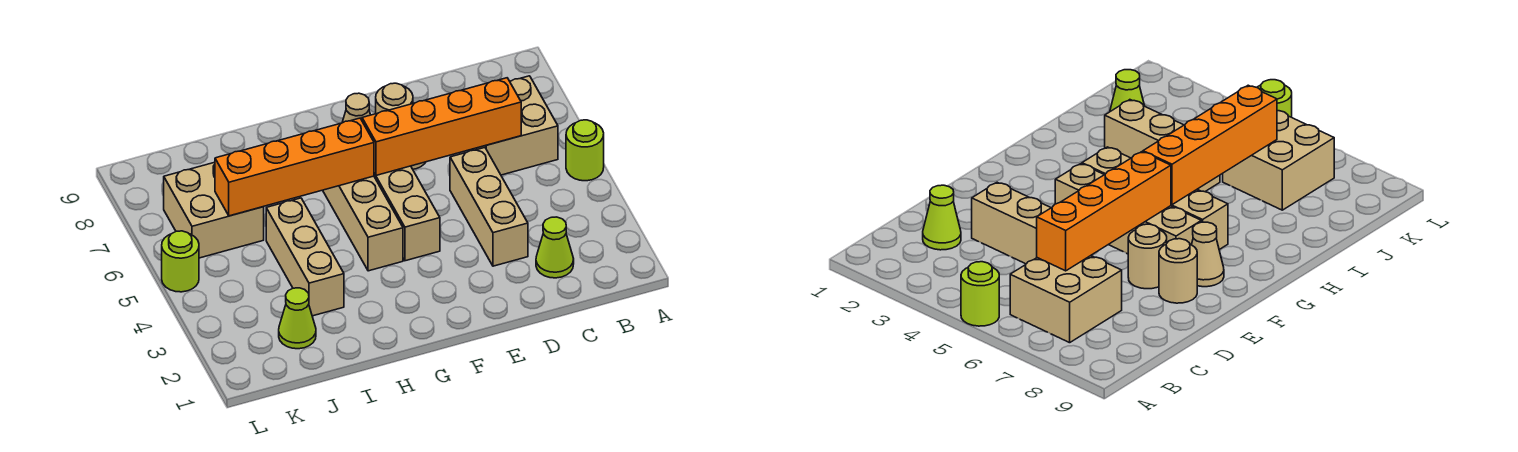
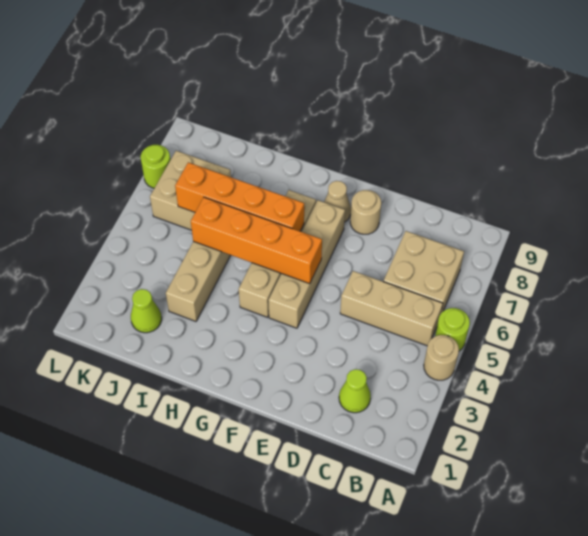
orange brick C6:F6 level 2 -> orange brick F5:I5 level 2
tan brick D3:D5 level 1 -> tan brick B5:D5 level 1
tan round brick E7 level 1 -> tan round brick A4 level 1
lime round brick L5 level 1 -> lime round brick L7 level 1

